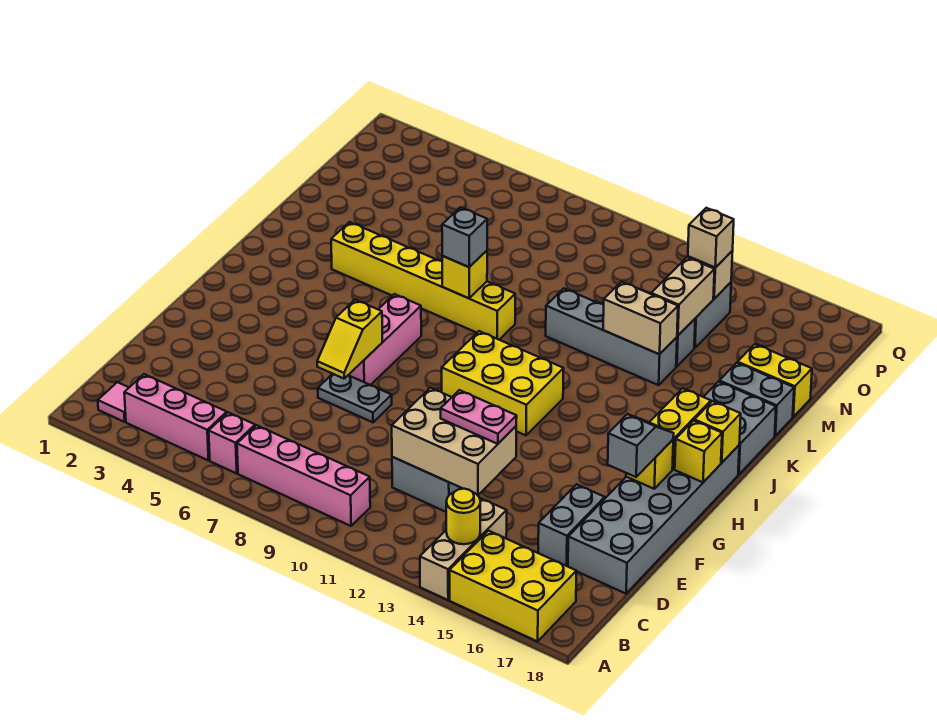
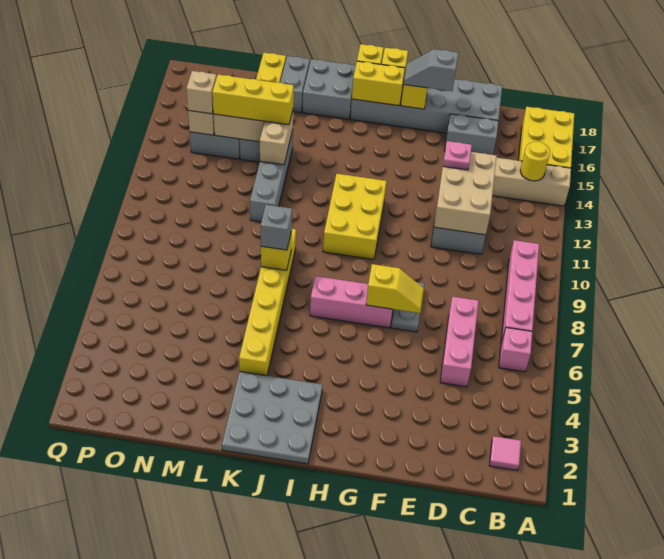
pink brick B3:B5 level 1 -> pink brick D5:D7 level 1
pink plate E12:E13 level 3 -> pink plate E13 level 3
none -> grey plate I1:K3 level 1
none -> yellow brick L14:N14 level 3

